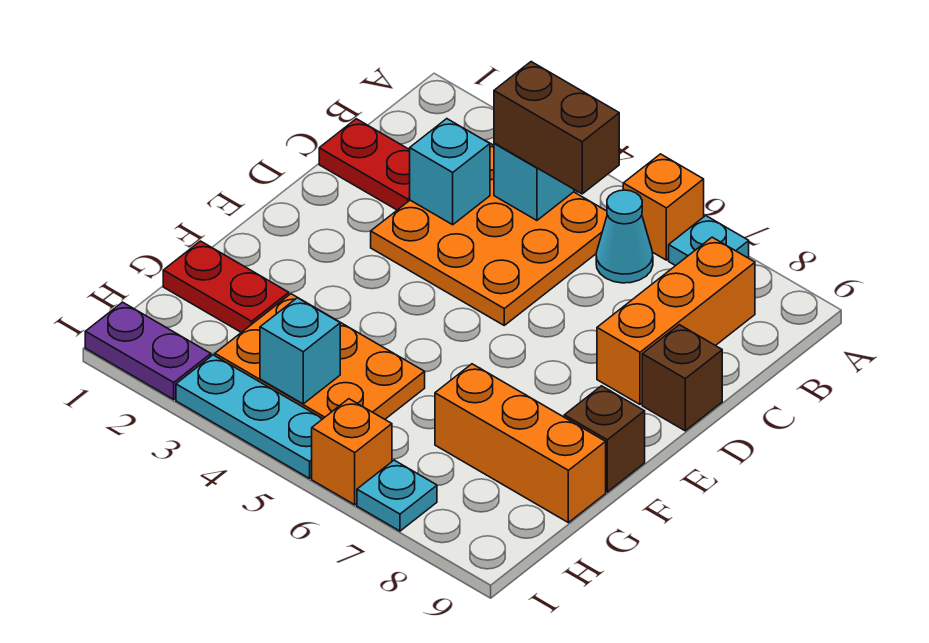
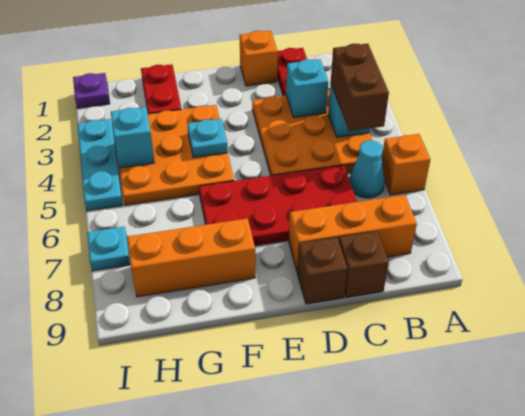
cyan plate A7 level 1 -> cyan plate F4 level 2
none -> red plate C6:F7 level 1
brown brick F9 level 1 -> brown brick C9 level 1
orange plate G3:H5 level 1 -> orange plate F3:H5 level 1
orange brick G7:G9 level 1 -> orange brick F8:H8 level 1
purple plate I1:I2 level 1 -> purple plate I1 level 1
orange brick I6 level 1 -> orange brick D1 level 1

